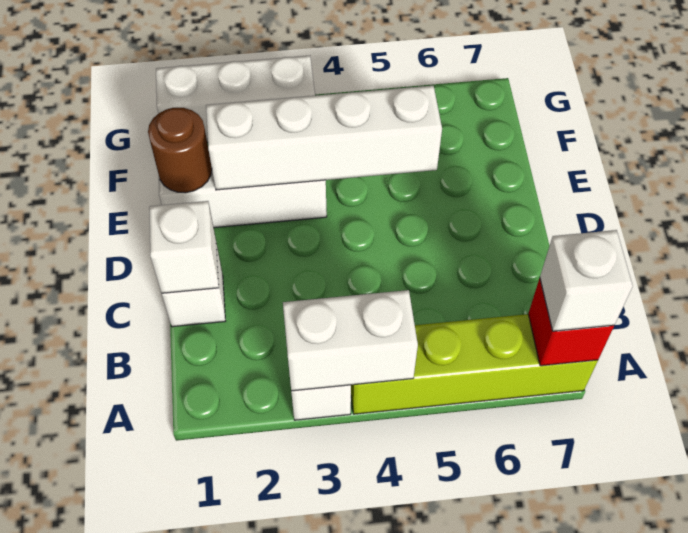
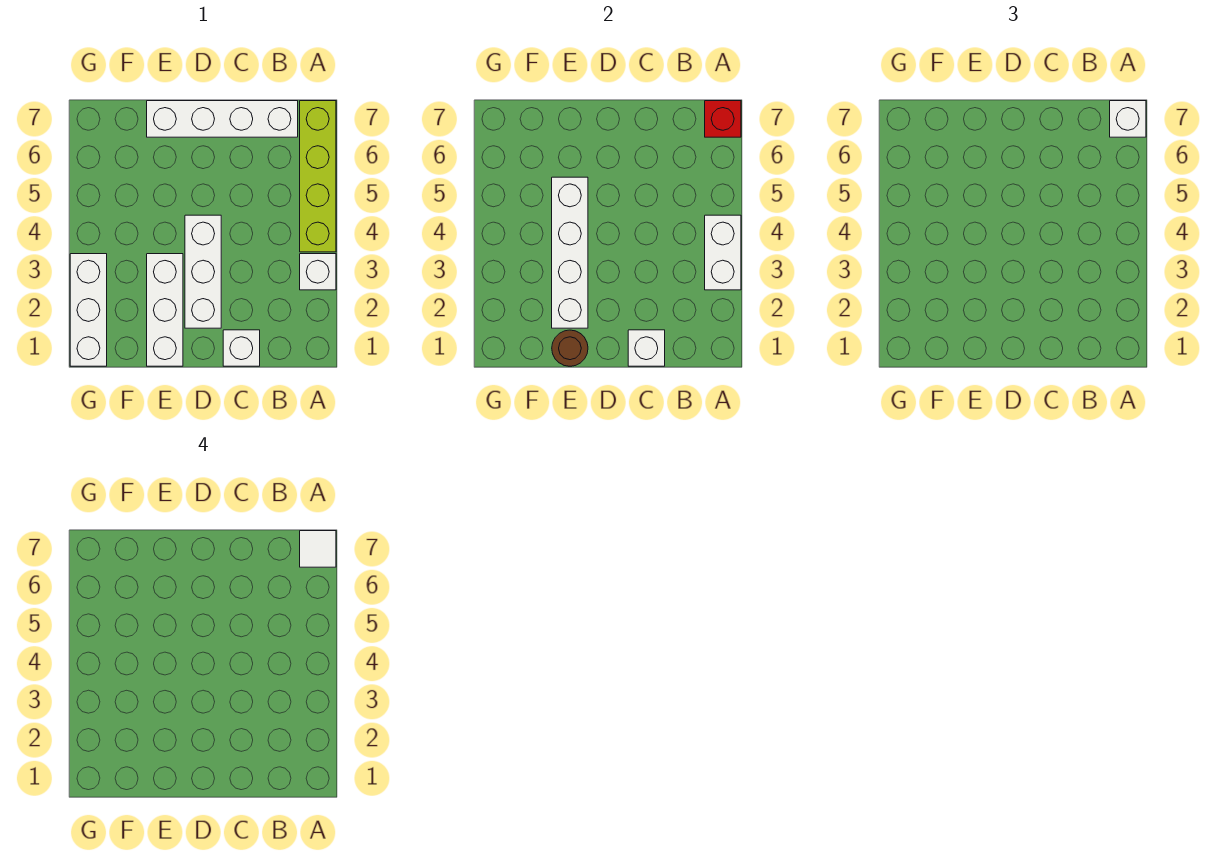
none -> white tile A7 level 4
none -> white brick B7:E7 level 1
none -> white brick D2:D4 level 1

